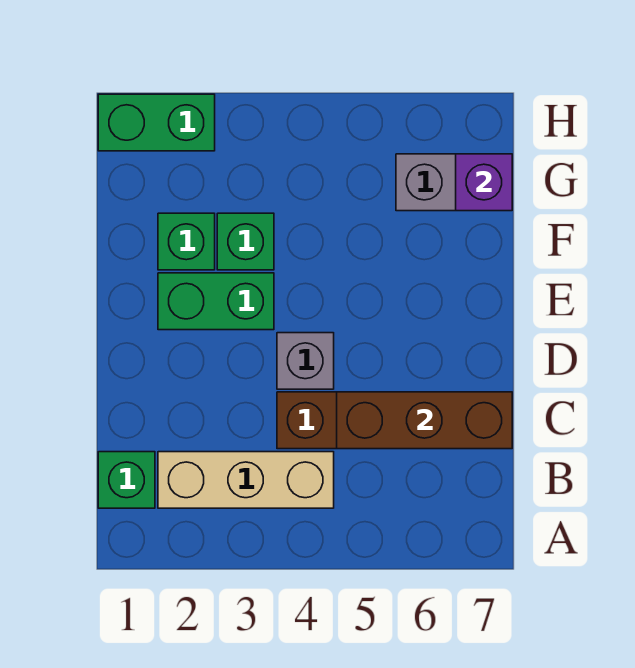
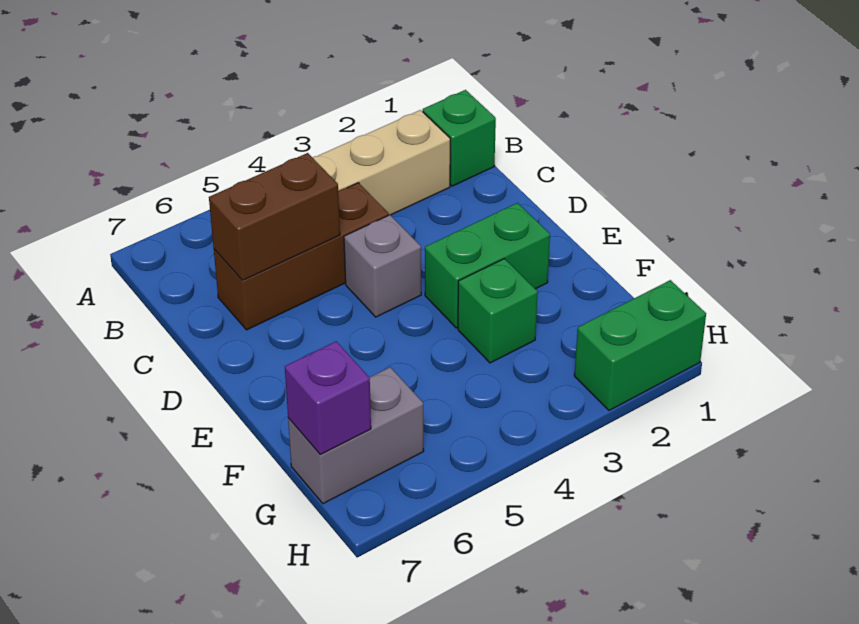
brown brick C5:C7 level 2 -> brown brick C5:C6 level 2
green brick F2 level 1 -> none

